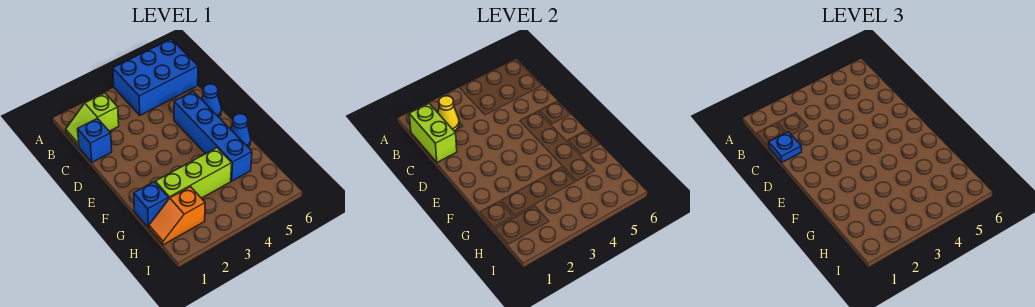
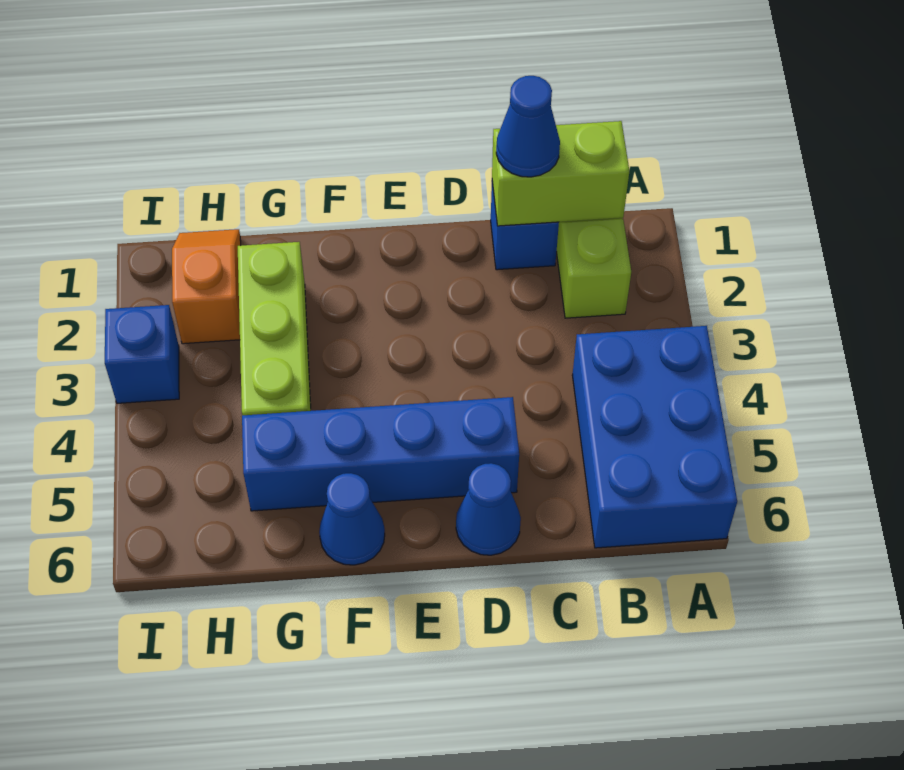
yellow cone B2 level 2 -> none
blue plate C1 level 3 -> blue cone C1 level 3
blue brick G1 level 1 -> blue brick I3 level 1

